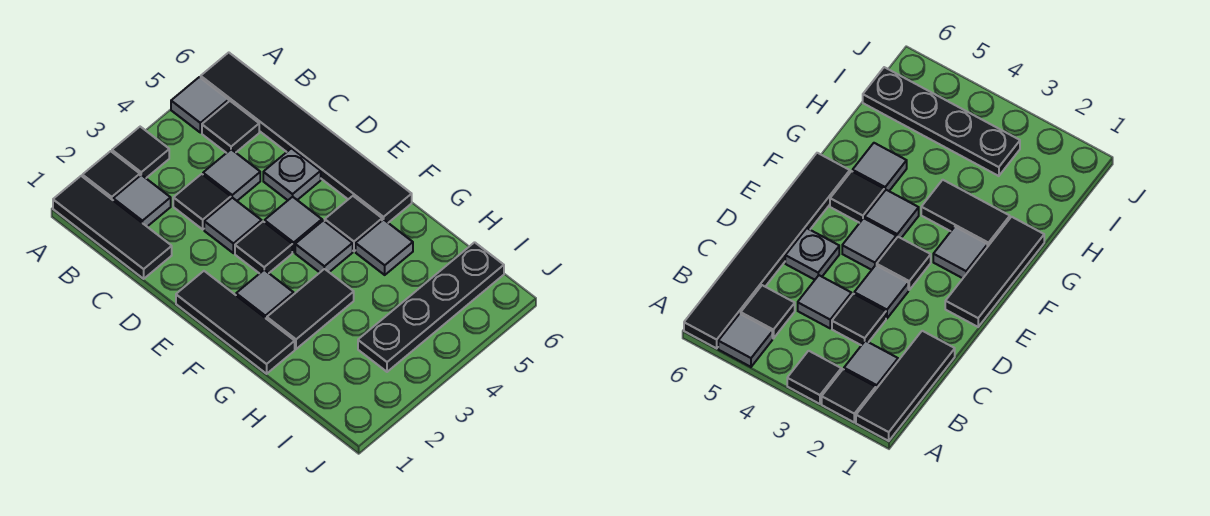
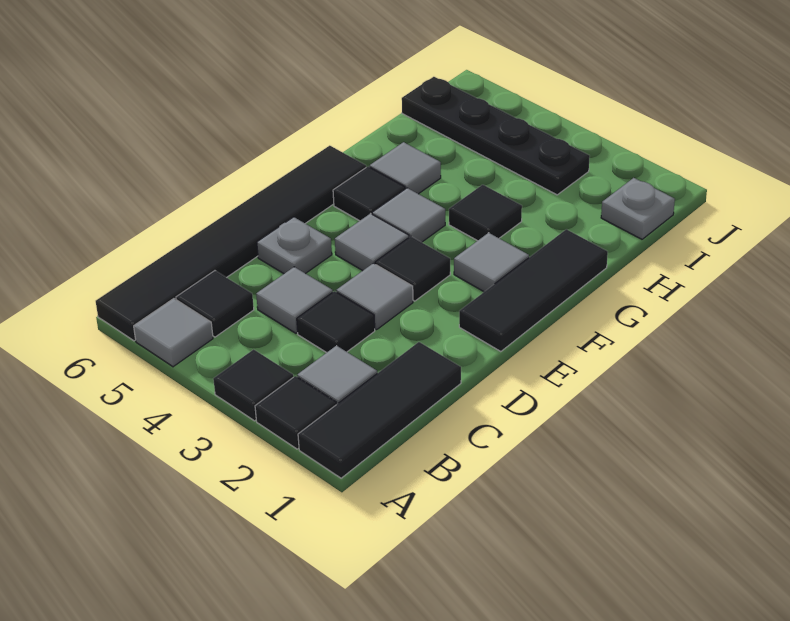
black tile G2:G3 level 1 -> black tile G3 level 1
none -> grey plate I1 level 1

